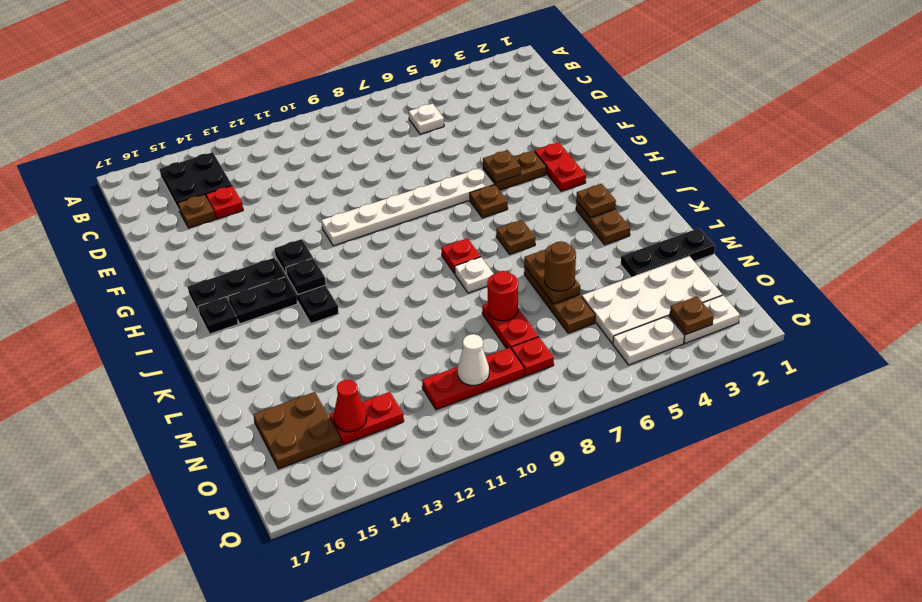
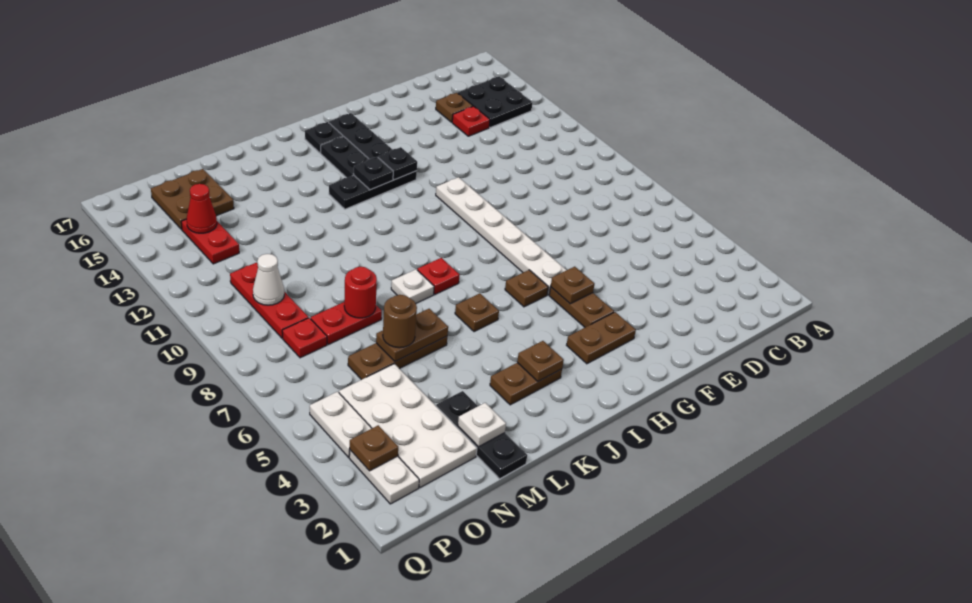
white plate C6 level 1 -> white plate M2 level 2
red plate G3:H3 level 1 -> brown plate G3:H3 level 1

